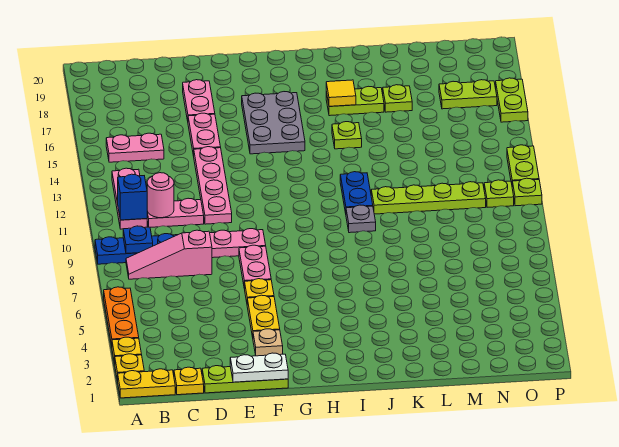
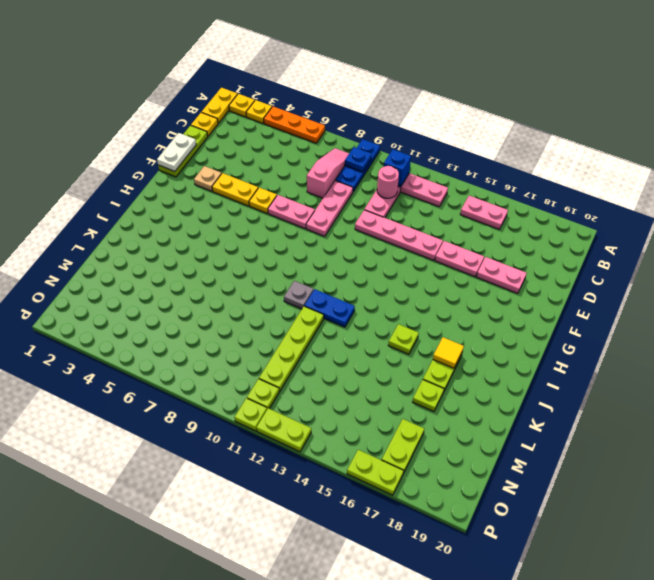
pink plate B15:C15 level 1 -> pink plate B15:B16 level 1
grey plate G15:H17 level 1 -> none

